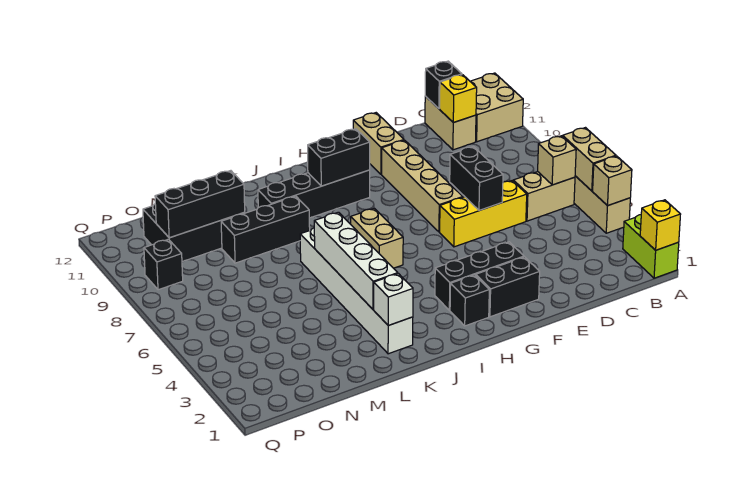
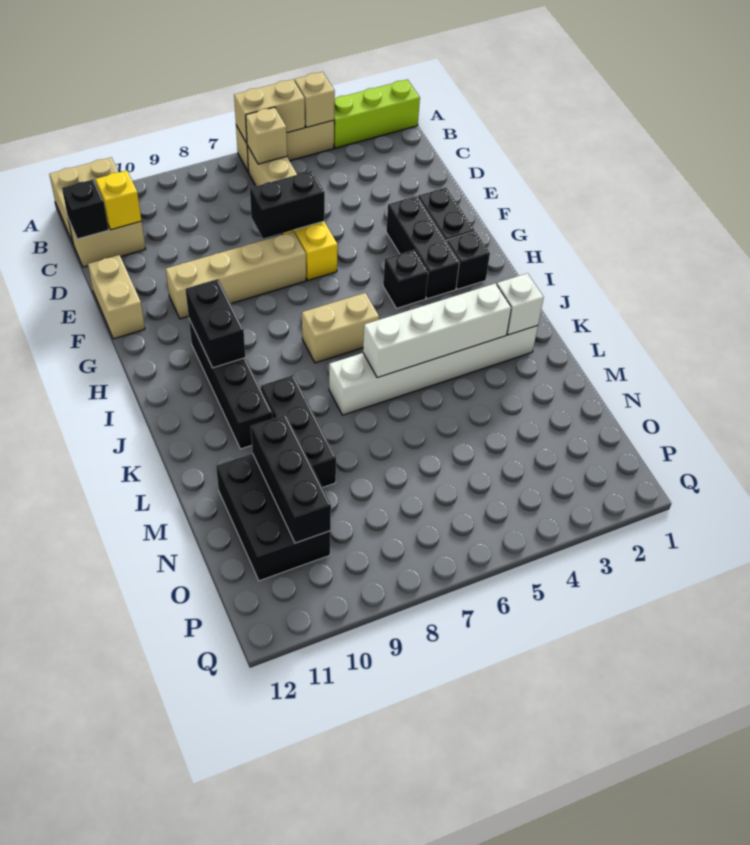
lime brick A1:A2 level 1 -> lime brick A1:A3 level 1
yellow brick A1 level 2 -> none
tan brick F11:F12 level 1 -> tan brick E12:F12 level 1
black brick P9 level 1 -> black brick H4 level 1

